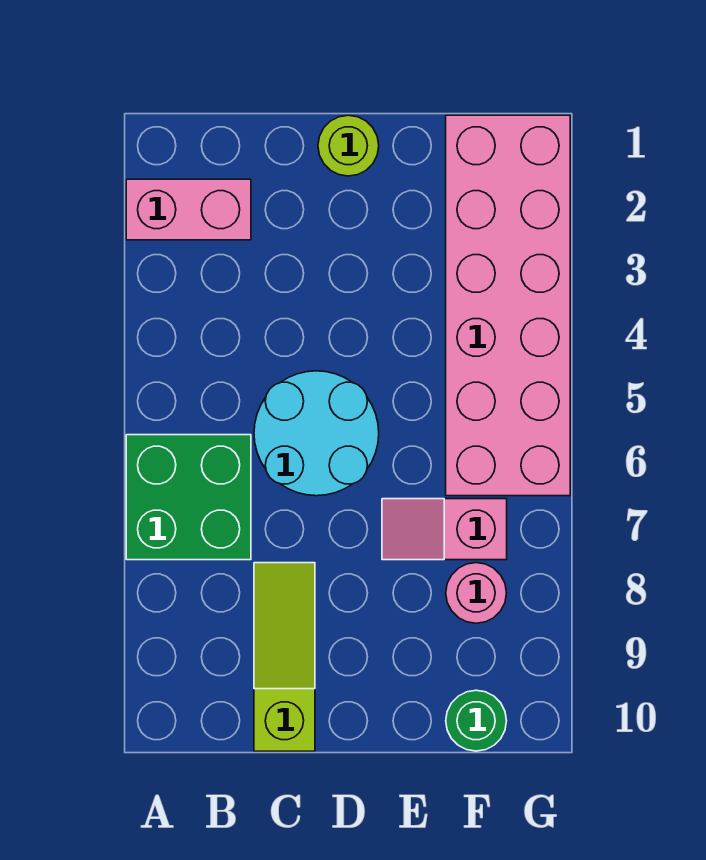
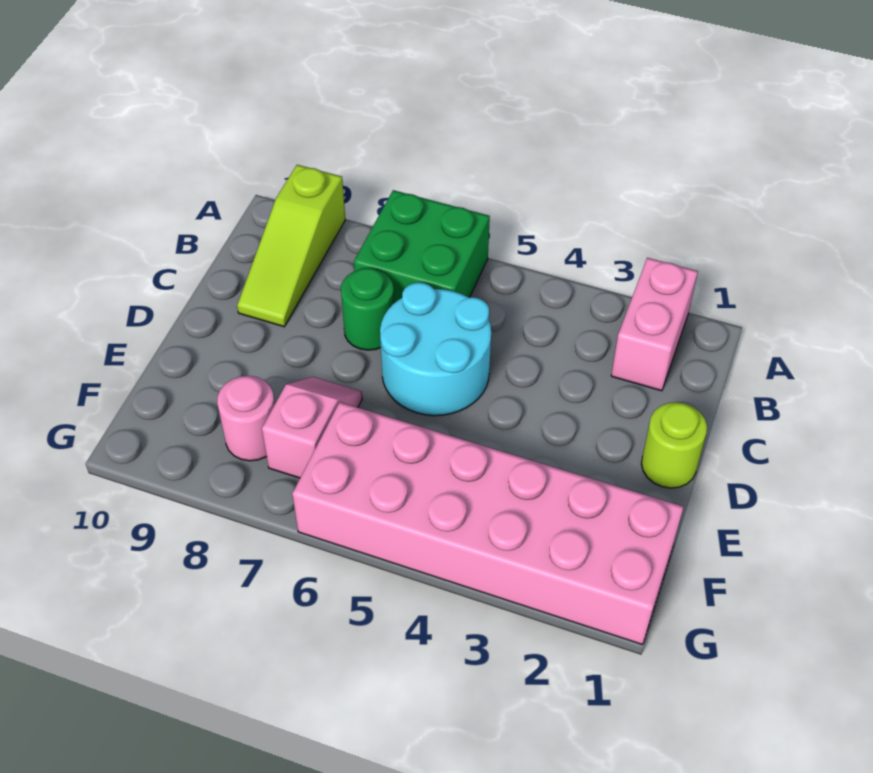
lime slope C8:C10 level 1 top 10 -> lime slope A9:C9 level 1 top A
green round brick F10 level 1 -> green round brick C7 level 1

